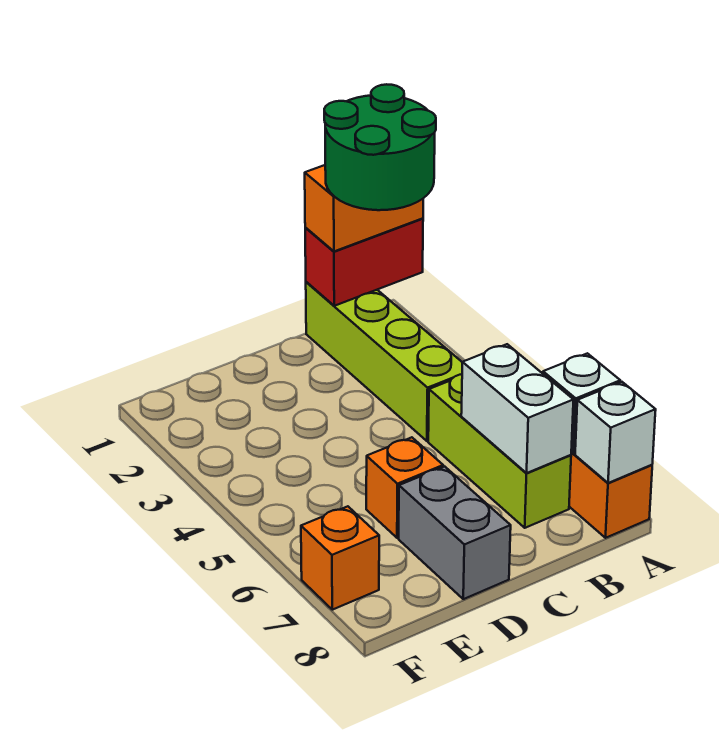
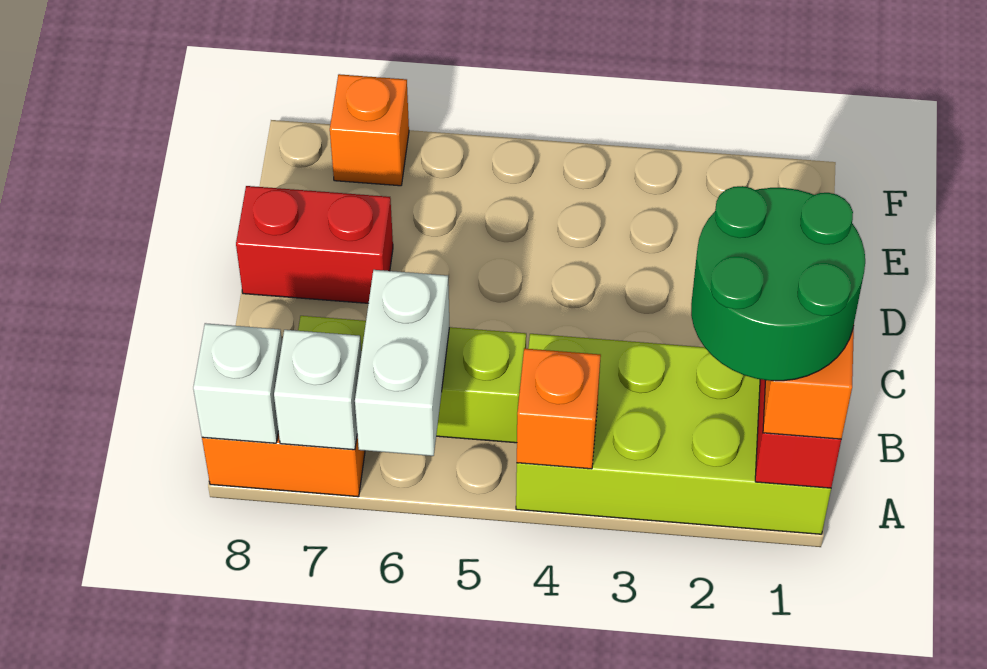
lime brick B1:B4 level 1 -> lime brick A1:B4 level 1
white brick B6:B7 level 2 -> white brick A6:B6 level 2
orange brick D6 level 1 -> orange brick A4 level 2
grey brick D7:D8 level 1 -> red brick D7:D8 level 1

